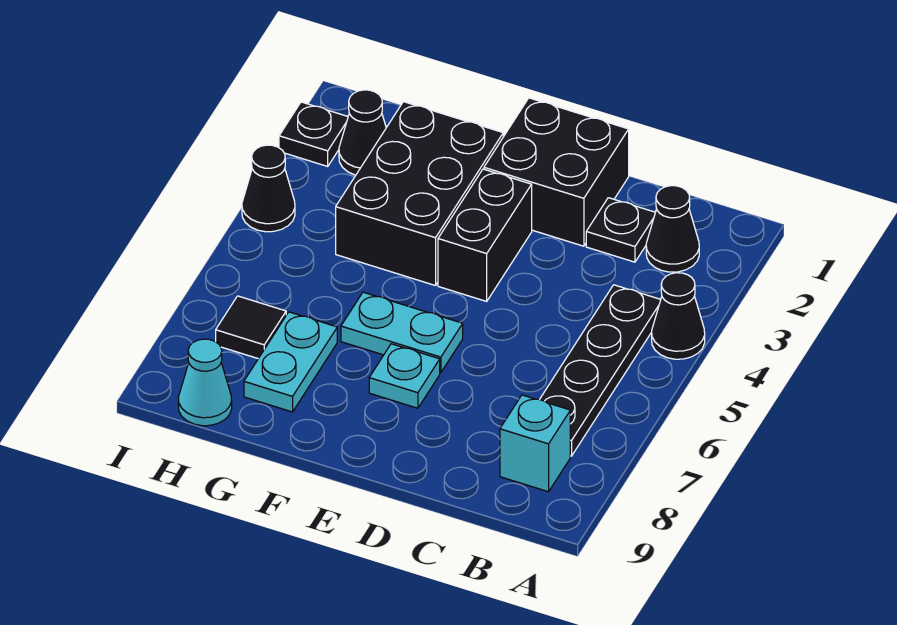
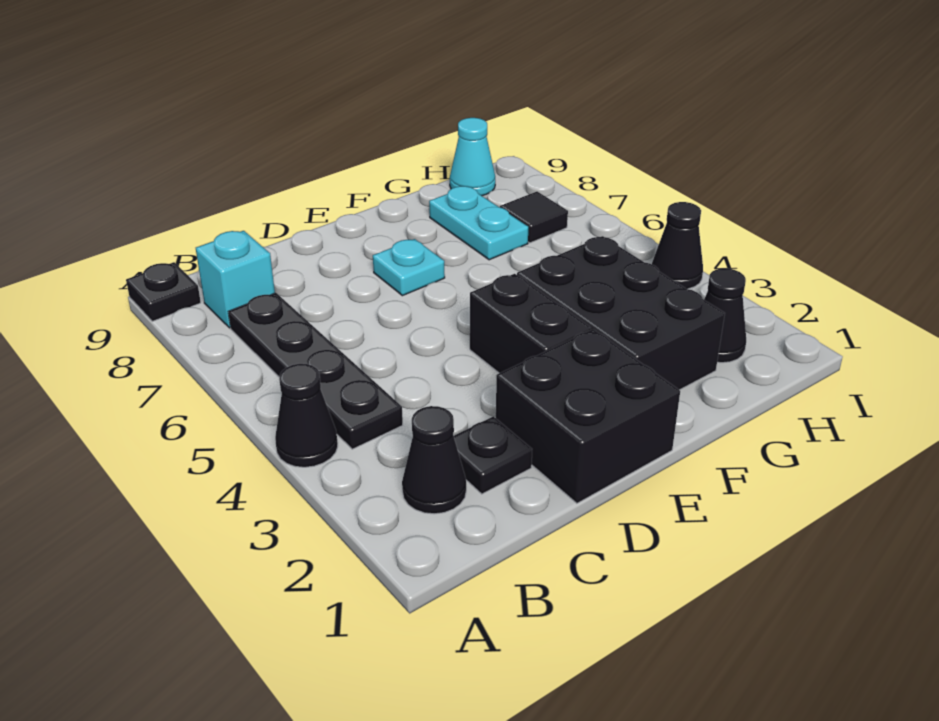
cyan plate E6:F6 level 1 -> none
black plate I2 level 1 -> black plate A9 level 1

